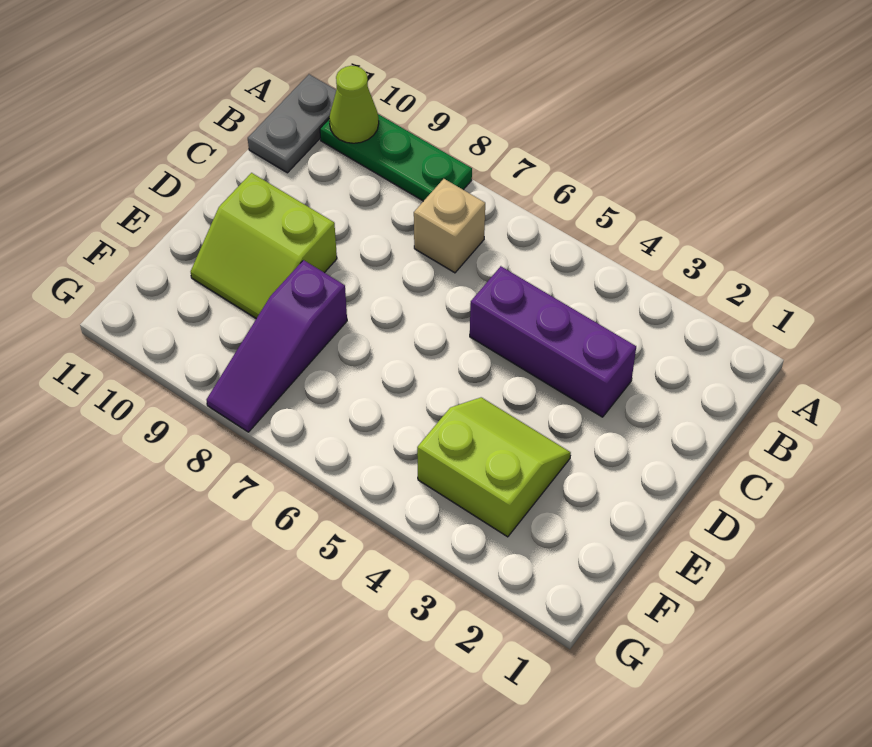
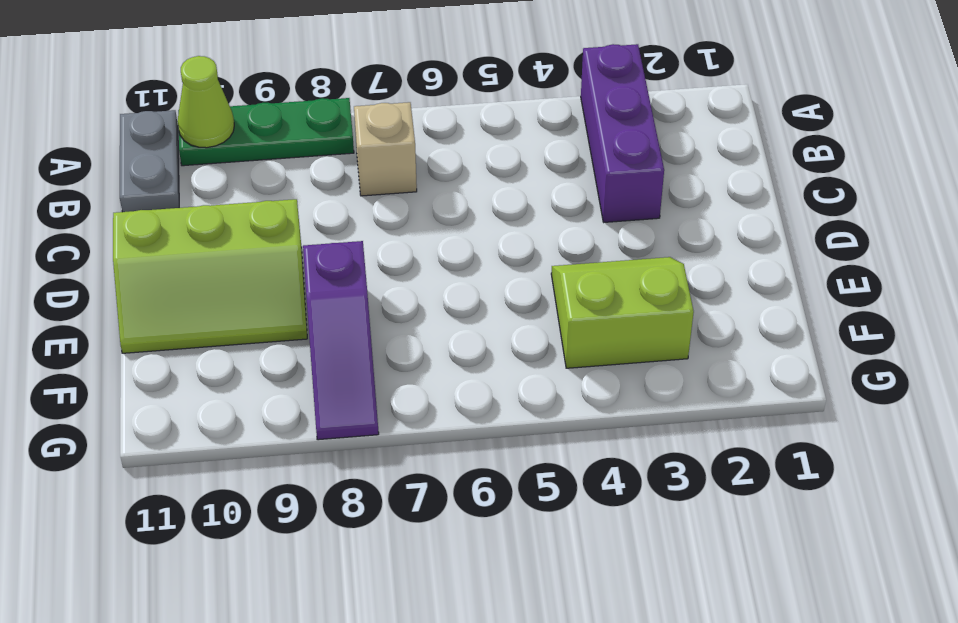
purple brick C3:C5 level 1 -> purple brick A3:C3 level 1
lime slope D9:E10 level 1 top D -> lime slope D9:E11 level 1 top D

